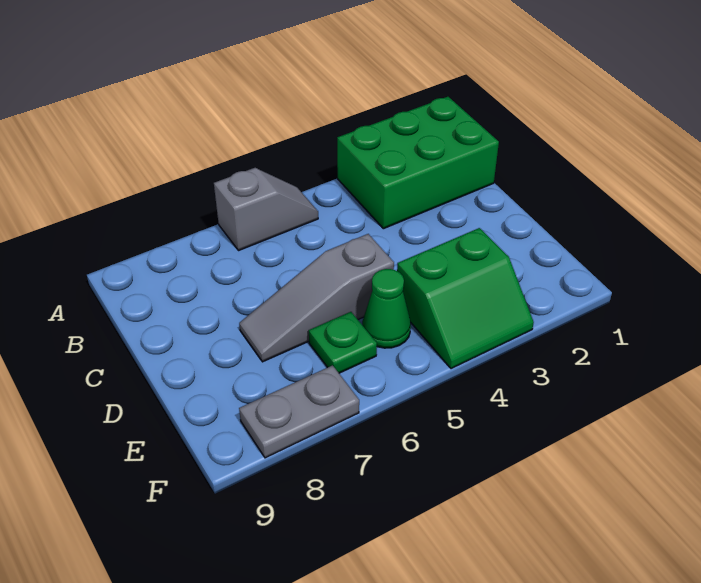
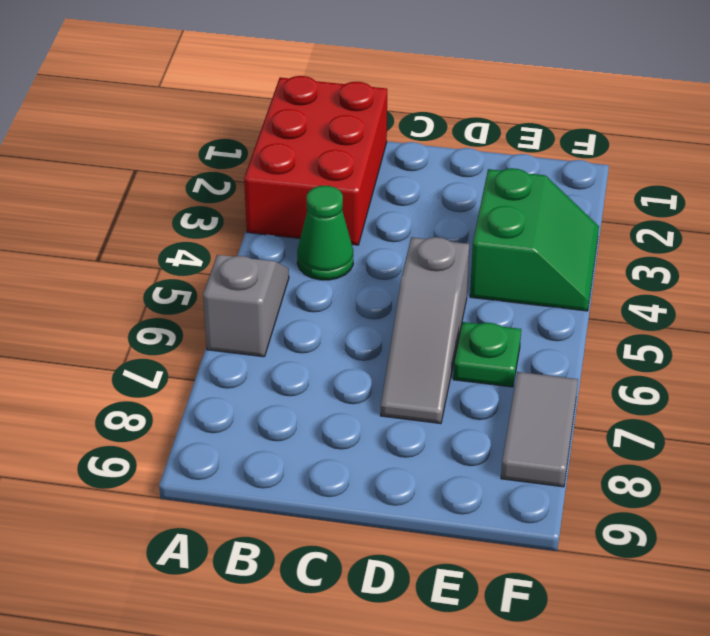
green brick A1:B3 level 1 -> red brick A1:B3 level 1
green cone E5 level 1 -> green cone B4 level 1
grey plate F7:F8 level 1 -> grey tile F7:F8 level 1

